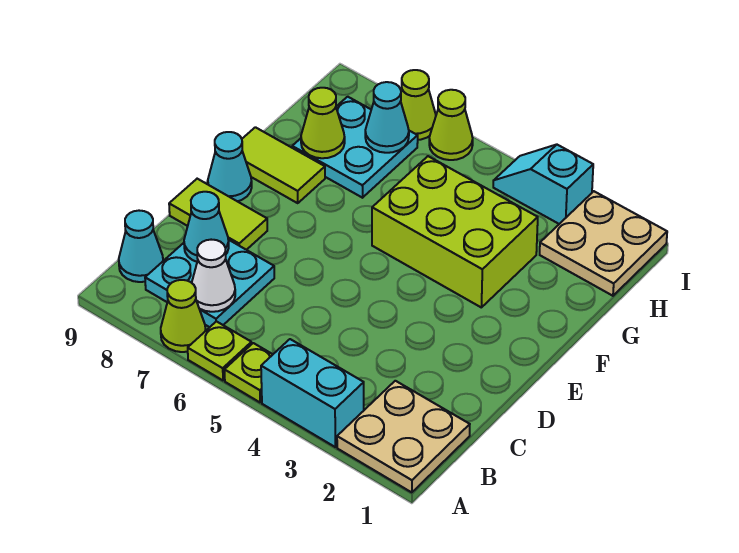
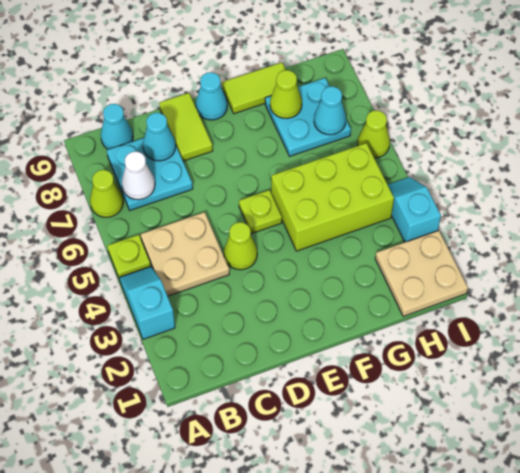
tan plate A1:B2 level 1 -> tan plate B4:C5 level 1
cyan brick A3:A4 level 1 -> cyan slope A3:A4 level 1 top 3
lime plate A6 level 1 -> lime plate E5 level 1
lime brick F3:G5 level 1 -> lime brick F4:H5 level 1
lime tile F8:F9 level 1 -> lime tile F9:G9 level 1
lime cone I7 level 1 -> lime cone D4 level 1

